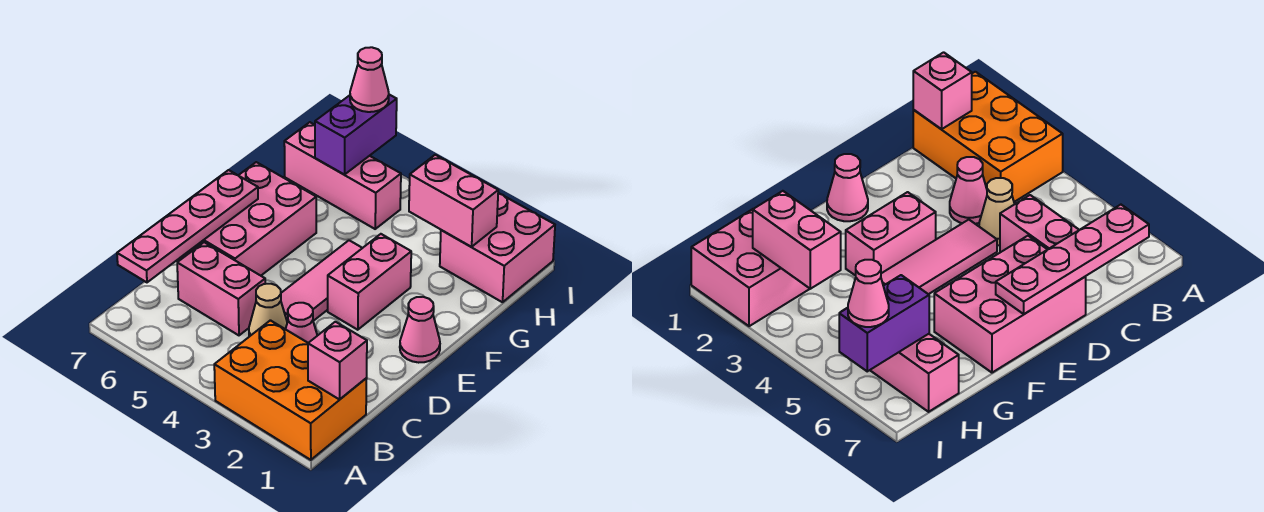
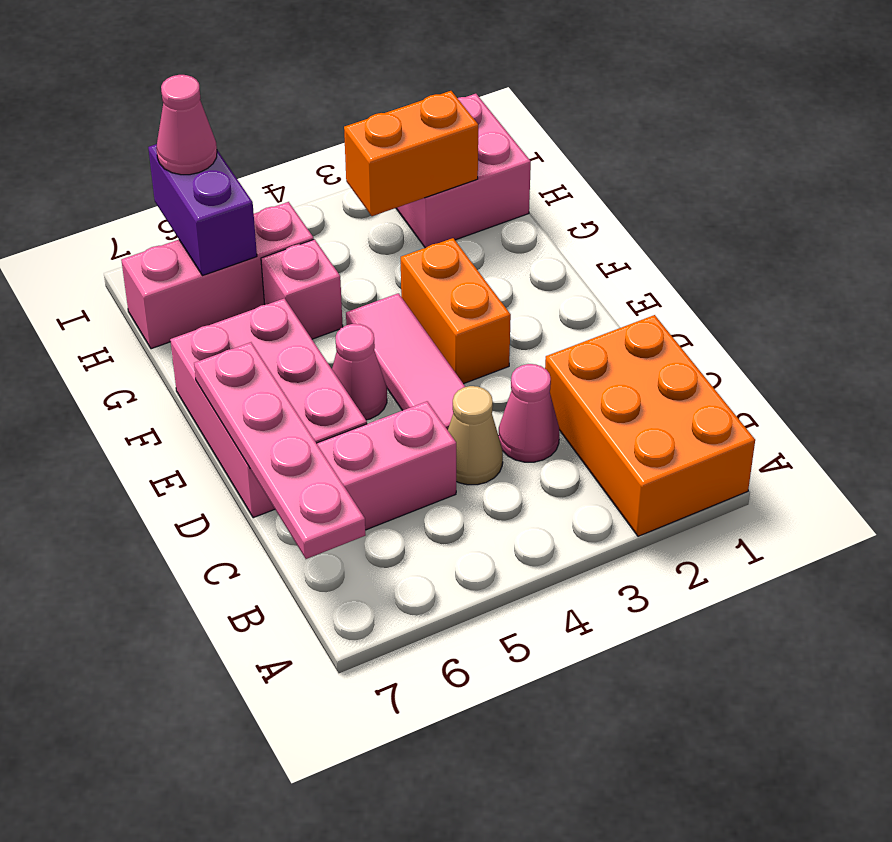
orange brick A1:B3 level 1 -> orange brick A1:C2 level 1
pink brick B1 level 2 -> pink brick G5 level 1
pink cone E1 level 1 -> pink cone E5 level 1
pink brick E3:F3 level 1 -> orange brick E3:F3 level 1
pink brick H2:H3 level 2 -> orange brick H2:H3 level 2

